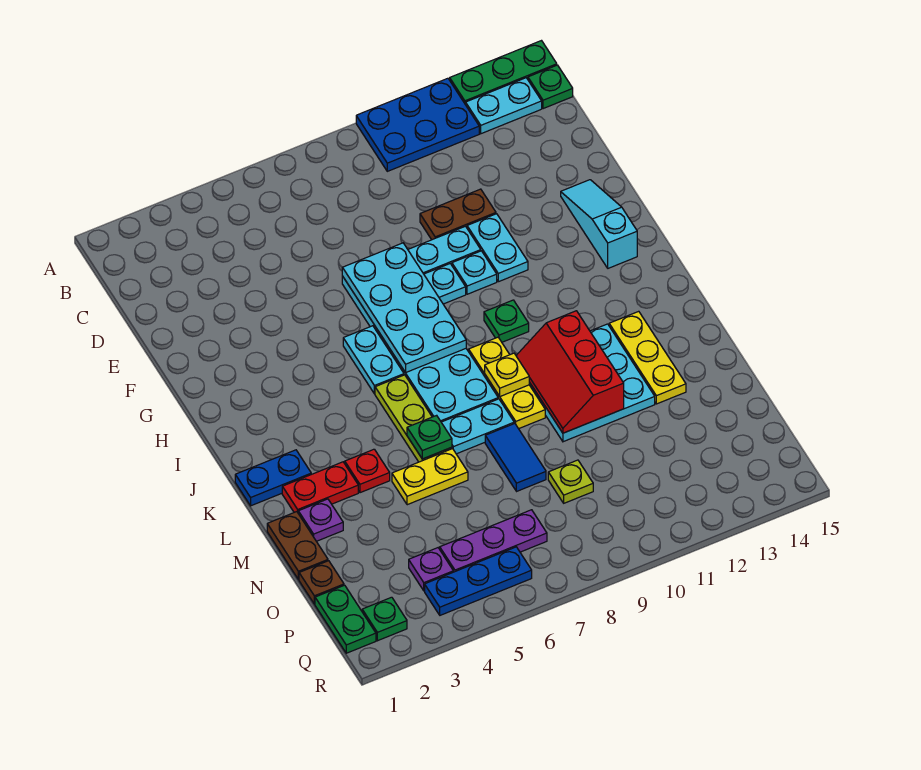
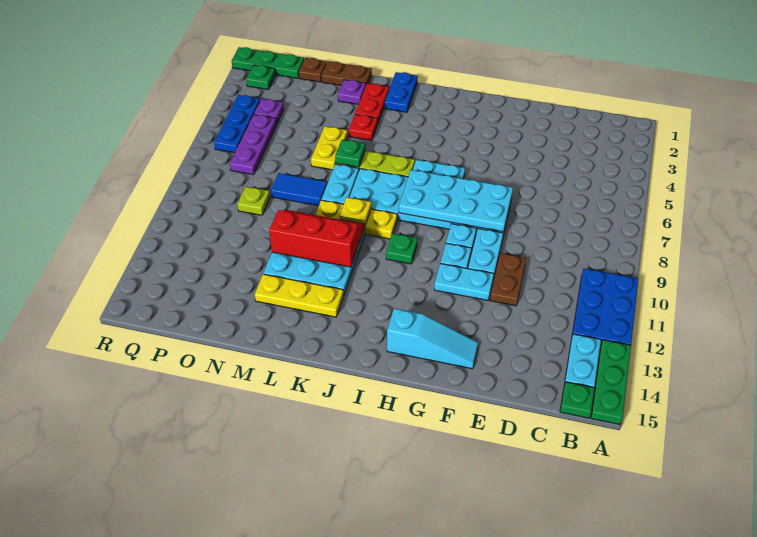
green plate P1:Q1 level 1 -> green plate P1:R1 level 1

